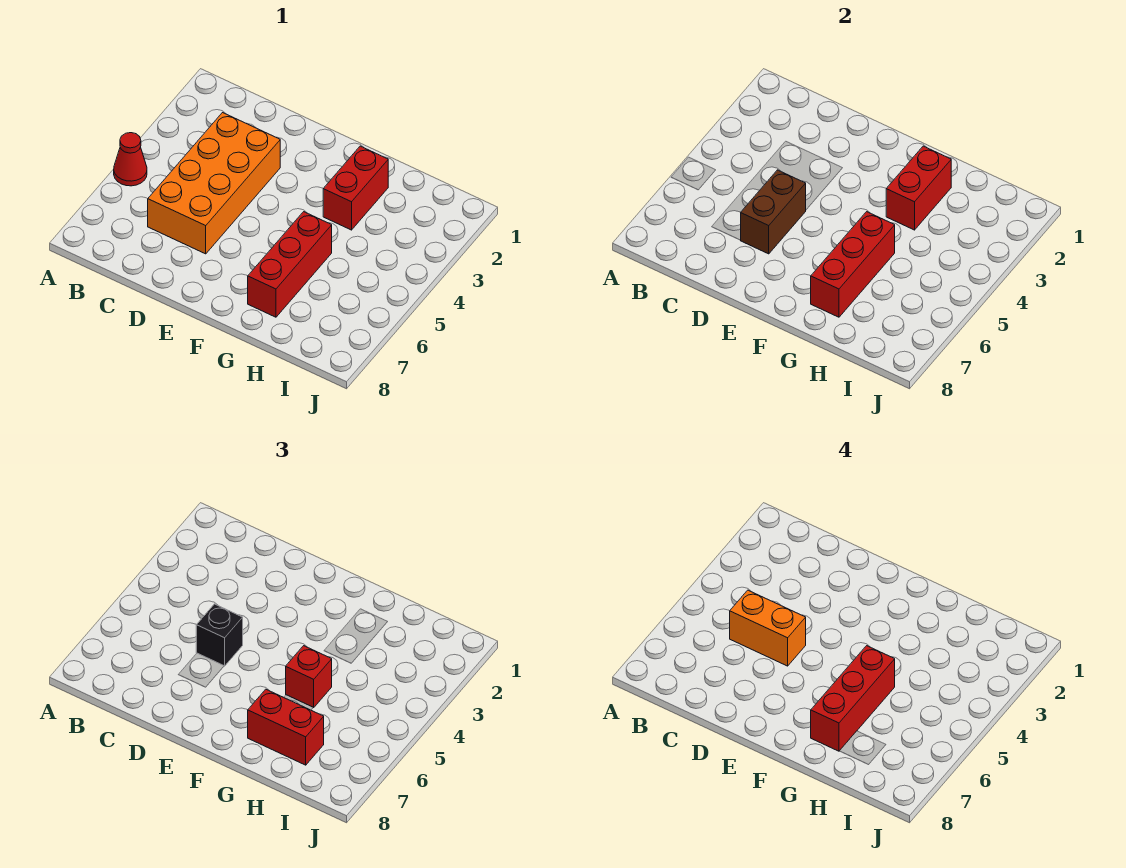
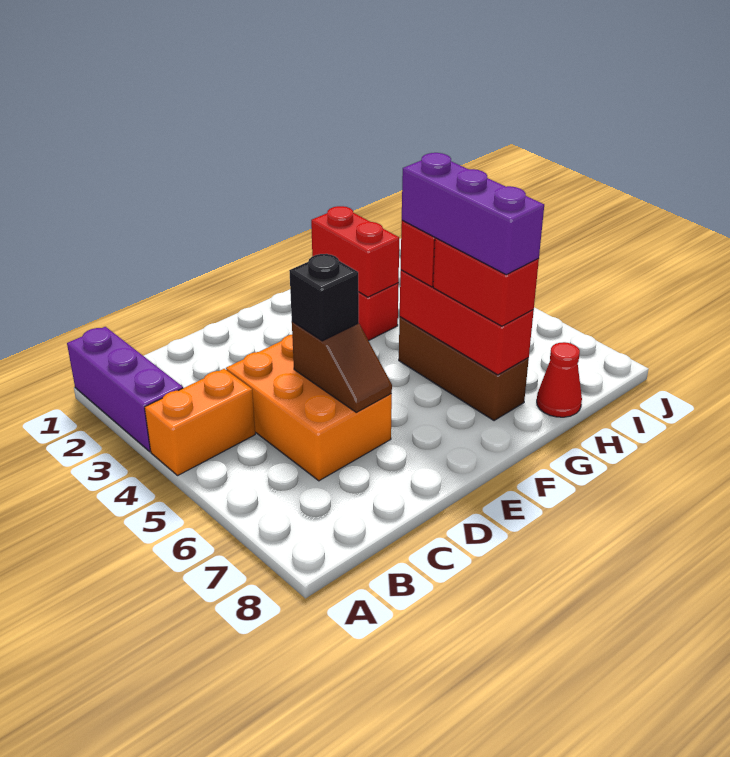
none -> purple brick A1:A3 level 1
red cone A5 level 1 -> red cone H8 level 1
orange brick C3:D6 level 1 -> orange brick C4:D6 level 1
orange brick C5:D5 level 4 -> orange brick A4:B4 level 1
brown brick D5:D6 level 2 -> brown slope D5:D6 level 2 top 5
red brick G5:G7 level 1 -> brown brick G5:G7 level 1
red brick G5:G7 level 4 -> purple brick G5:G7 level 4
red brick G7:H7 level 3 -> red brick G6:G7 level 3

